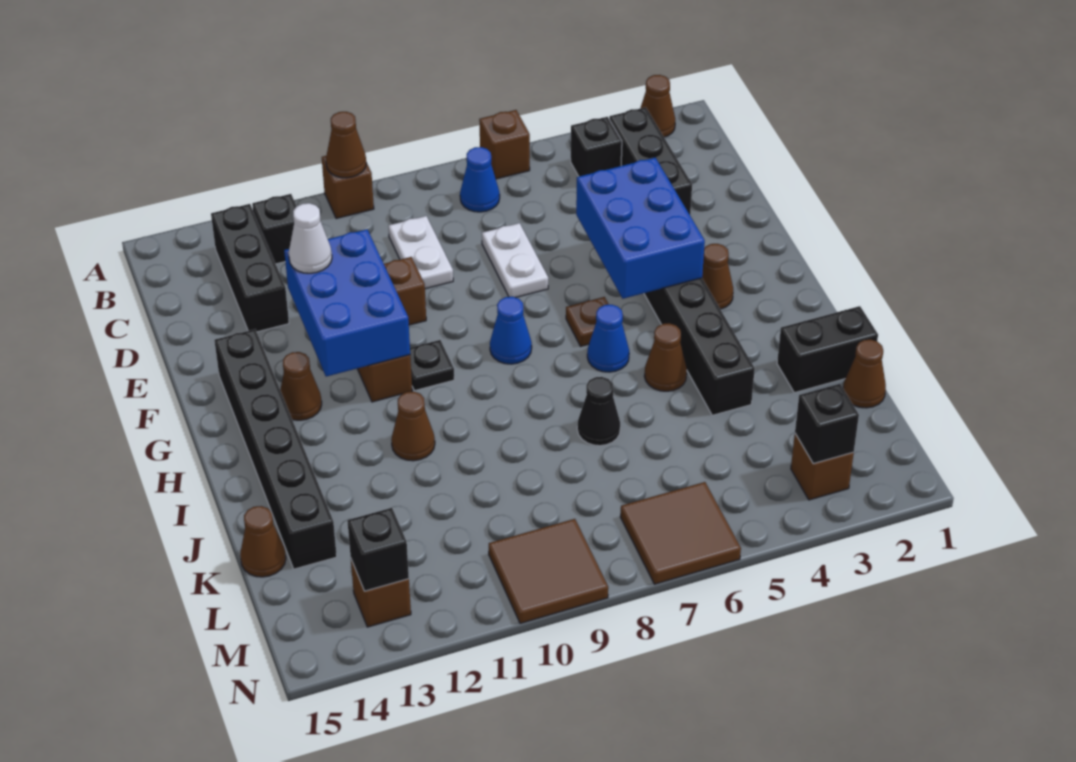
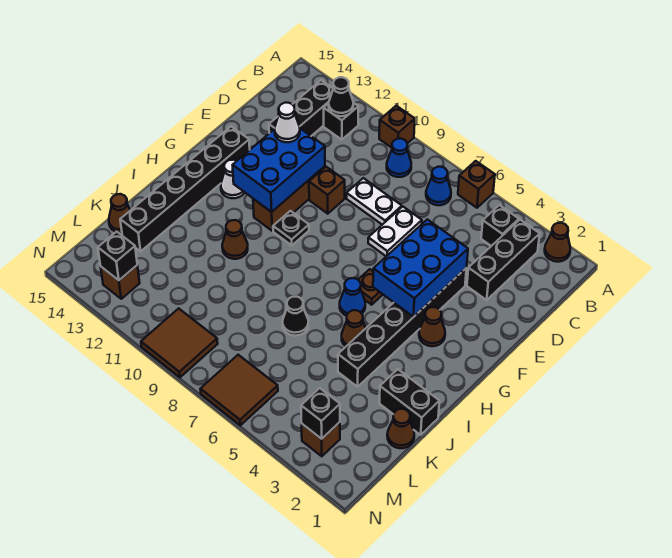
brown cone A10 level 2 -> none
none -> black cone B12 level 2
white plate C9:D9 level 1 -> white plate D8:D9 level 1
blue cone G8 level 1 -> blue cone B9 level 1
brown cone G13 level 1 -> white cone G13 level 1

